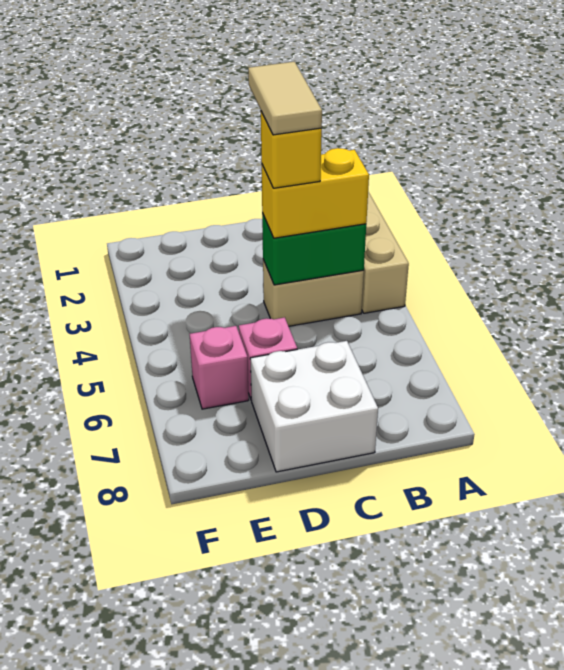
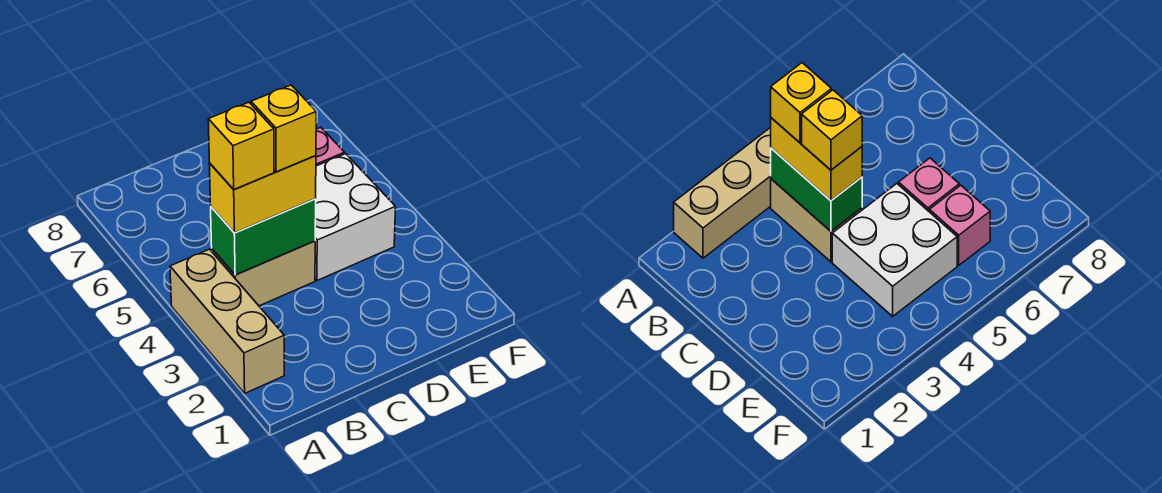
none -> yellow brick B4 level 4
tan tile C3:C4 level 5 -> none
white brick C7:D8 level 1 -> white brick D4:E5 level 1

